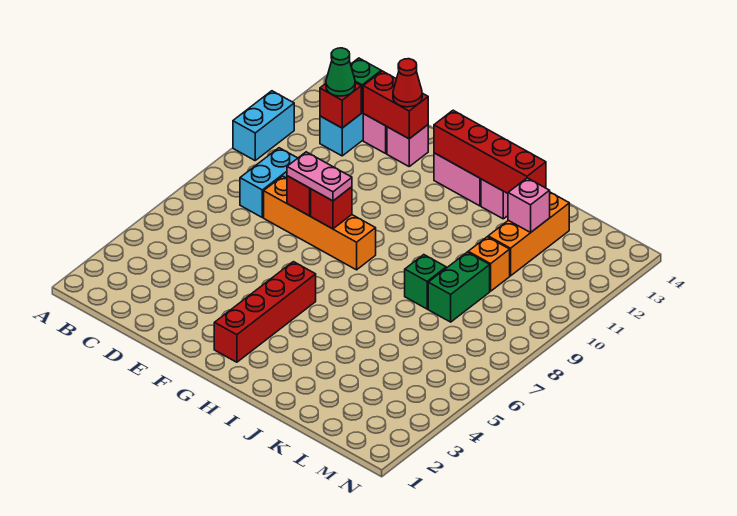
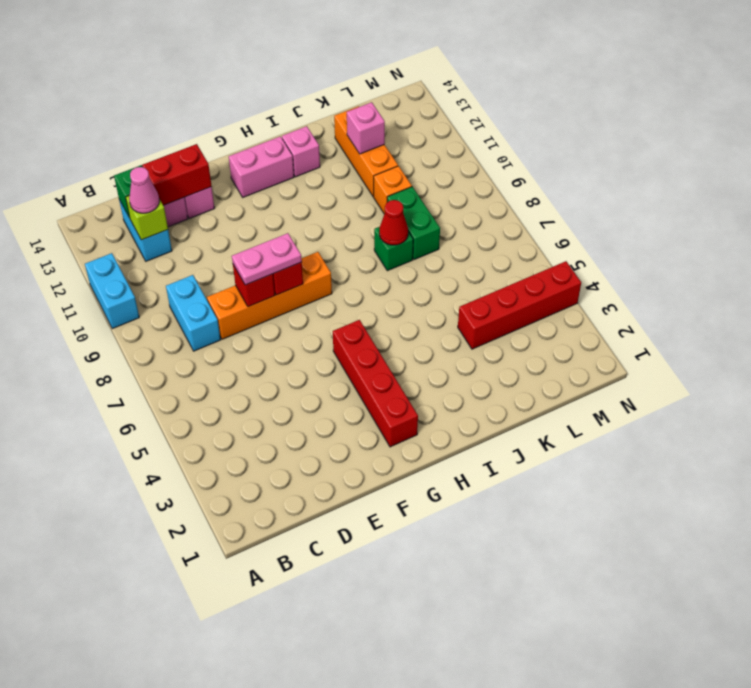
red brick C12 level 2 -> lime brick C12 level 2
green cone C12 level 3 -> pink cone C12 level 3
red cone E13 level 3 -> red cone J8 level 2
red brick G13:J13 level 2 -> red brick K4:N4 level 1

